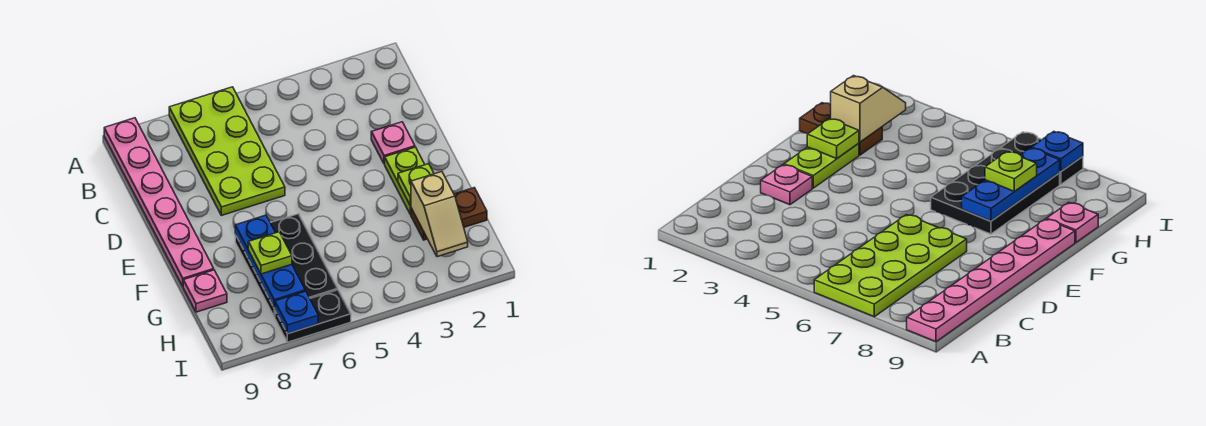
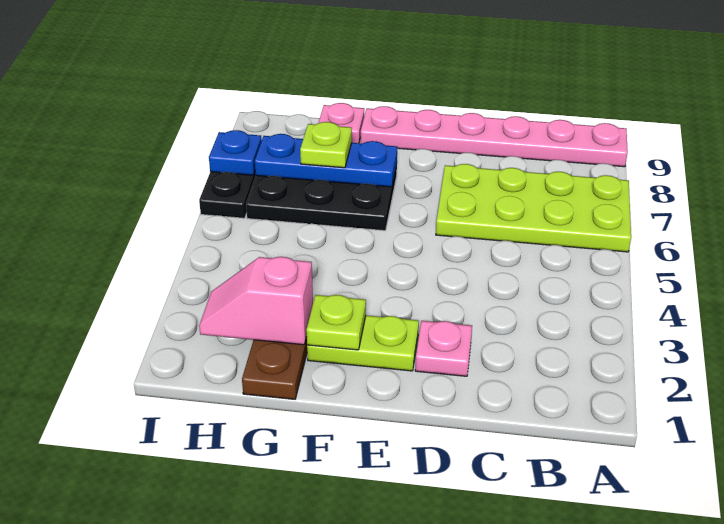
tan slope G2:H2 level 2 top G -> pink slope G2:H2 level 2 top G

